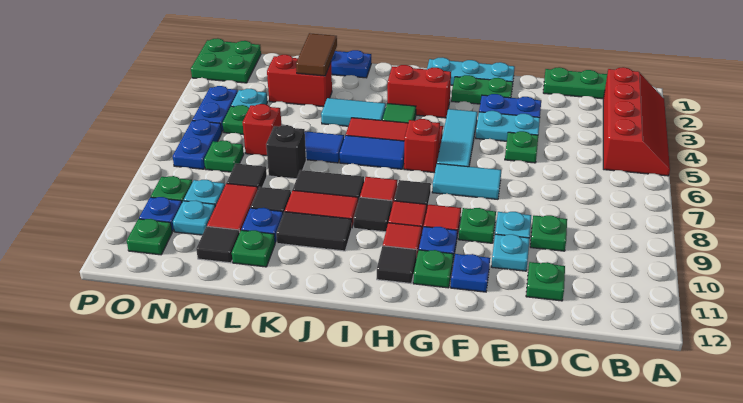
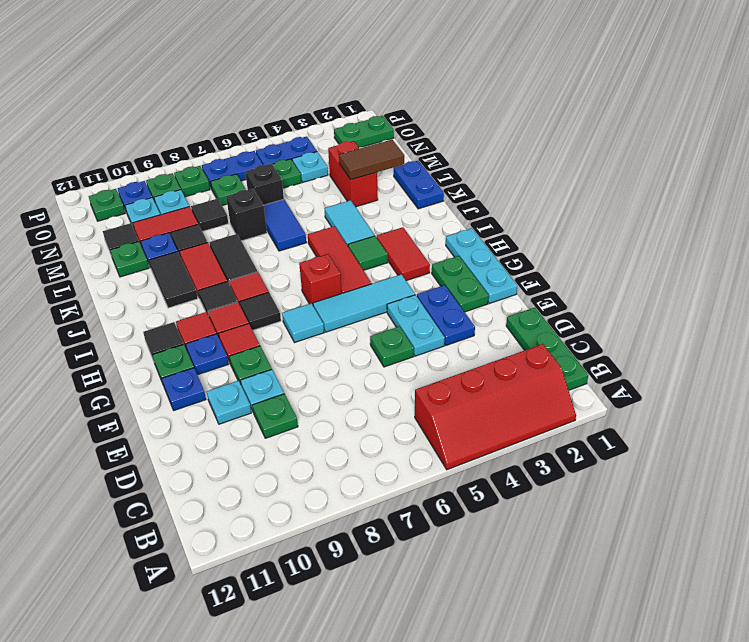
green plate D11 level 1 -> green plate O8 level 1
cyan tile F7:G7 level 1 -> cyan tile G7 level 1
red brick H3:I3 level 1 -> red tile H3:I3 level 1
blue tile I6:J6 level 1 -> none
red brick M6 level 1 -> black brick M6 level 1
green plate O1:P2 level 1 -> green plate O1:O2 level 1

